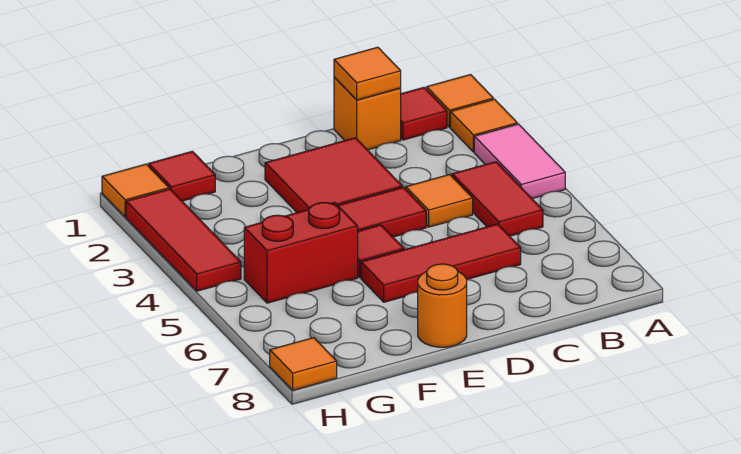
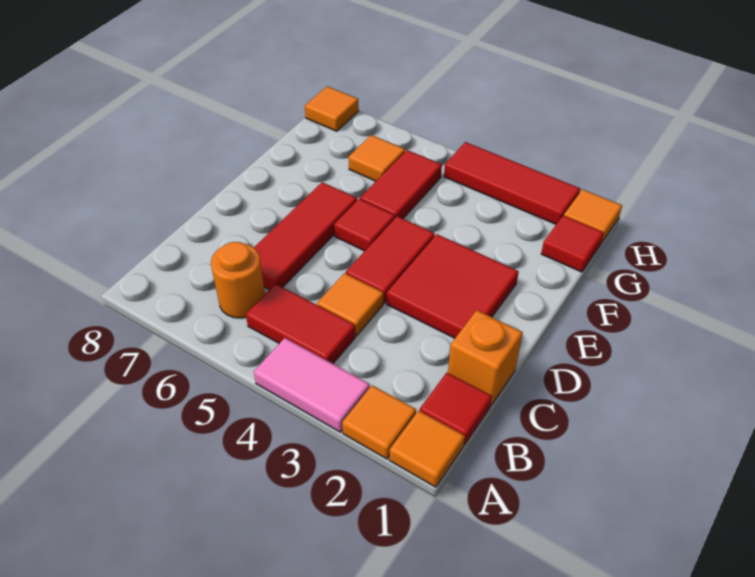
orange tile C1 level 2 -> orange tile G6 level 1
orange round brick E8 level 1 -> orange round brick B6 level 1
red brick F5:G5 level 1 -> red tile F5:G5 level 1

